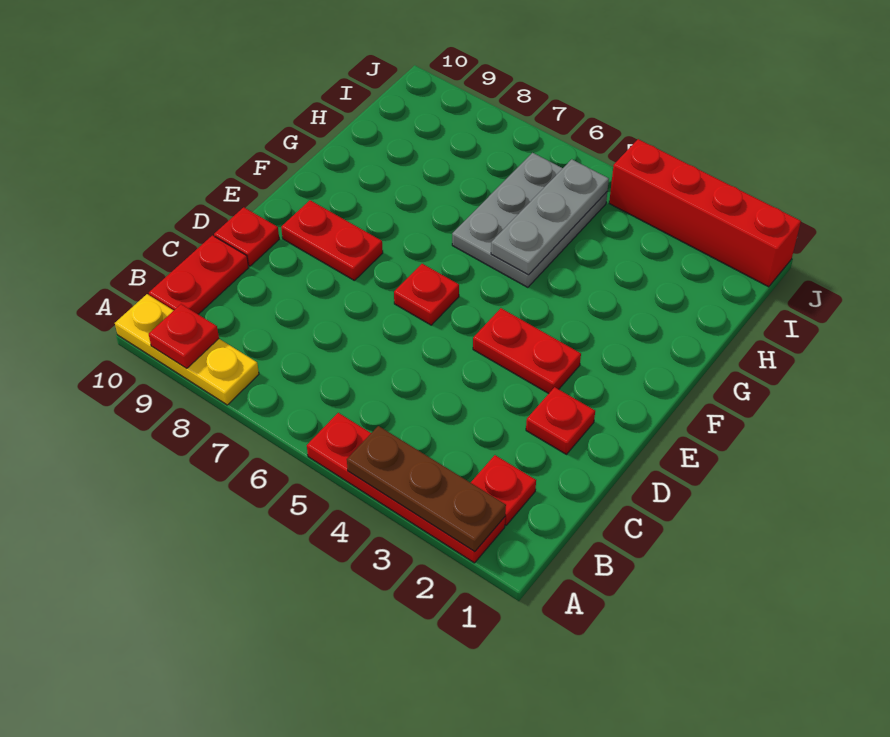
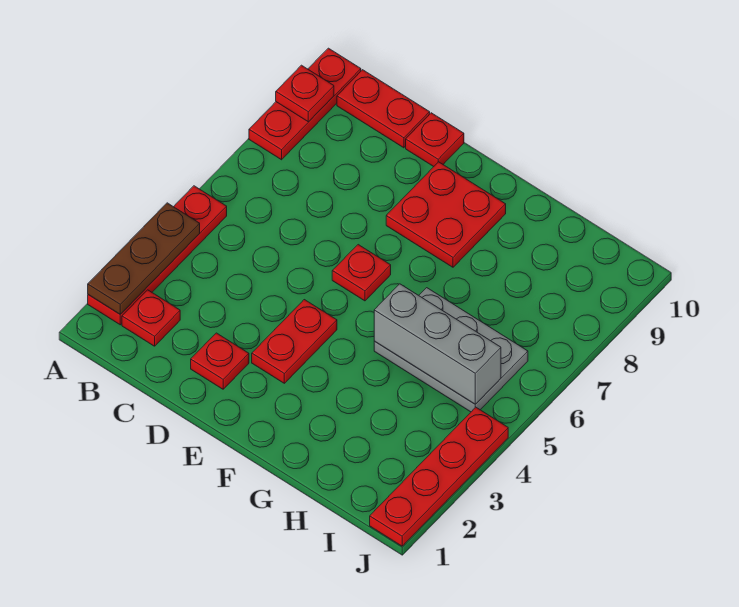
yellow plate A8:A10 level 1 -> red plate A8:A10 level 1
red plate E8:E9 level 1 -> red plate E8:F9 level 1
grey plate G5:I5 level 2 -> grey brick G5:I5 level 2
red brick J1:J4 level 1 -> red plate J1:J4 level 1

